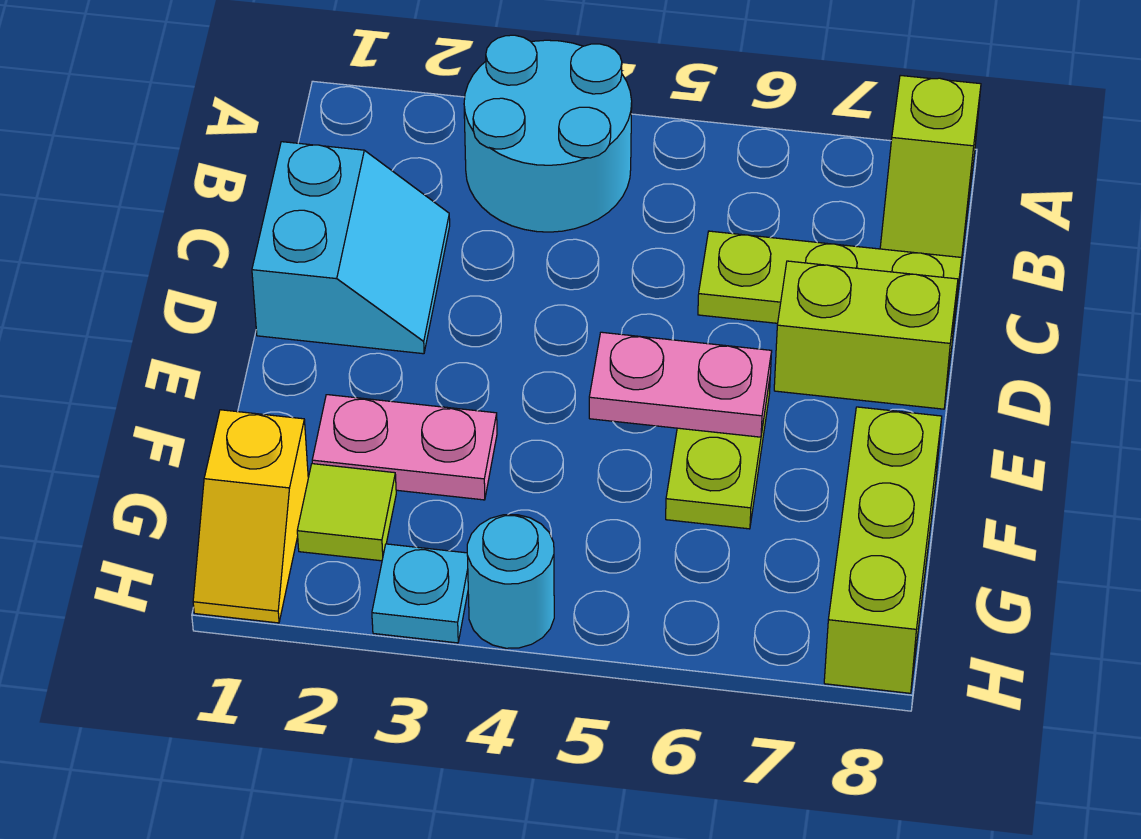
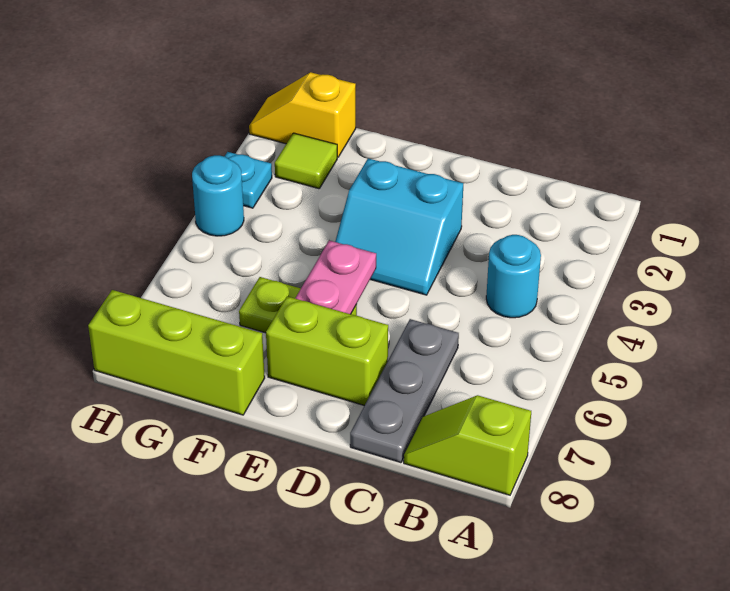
cyan round brick A3:B4 level 1 -> cyan round brick B4 level 1
cyan slope C1:D2 level 1 top 1 -> cyan slope D3:E4 level 1 top 3
lime plate C6:C8 level 1 -> grey plate C6:C8 level 1
lime brick D7:D8 level 1 -> lime brick D7:E7 level 1
pink plate F2:F3 level 1 -> none

